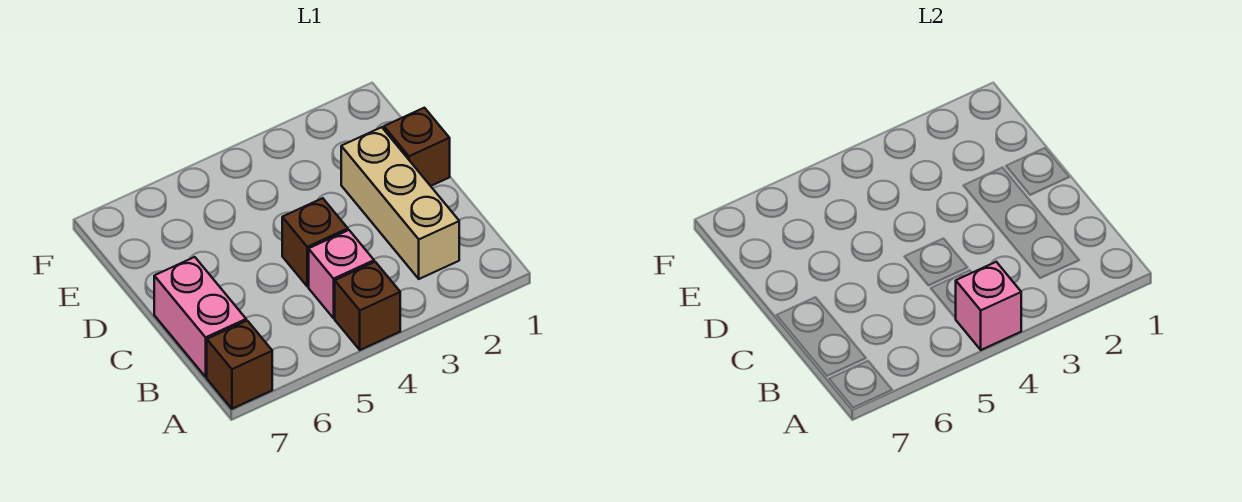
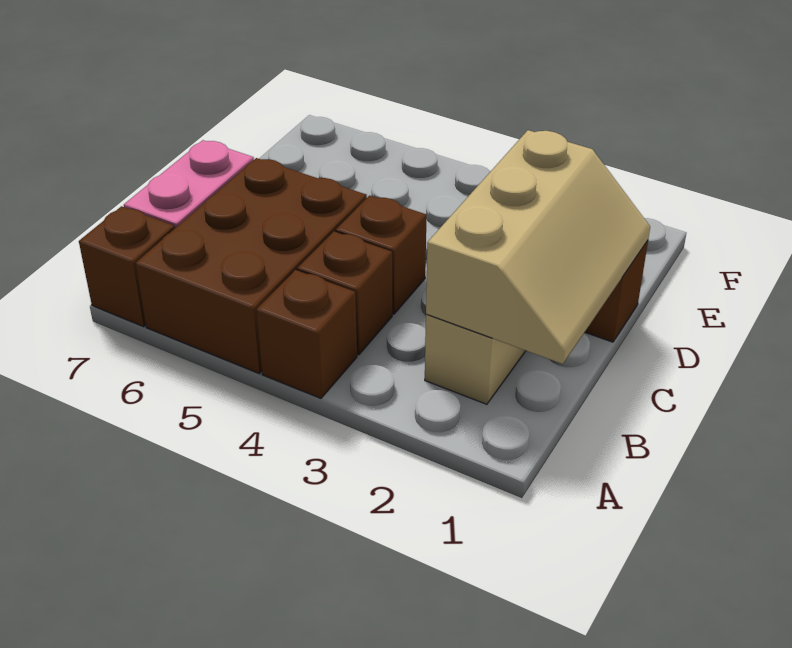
pink brick A4 level 2 -> none
none -> brown brick A5:C6 level 1
none -> tan slope B1:D2 level 2 top 2
pink brick B4 level 1 -> brown brick B4 level 1

